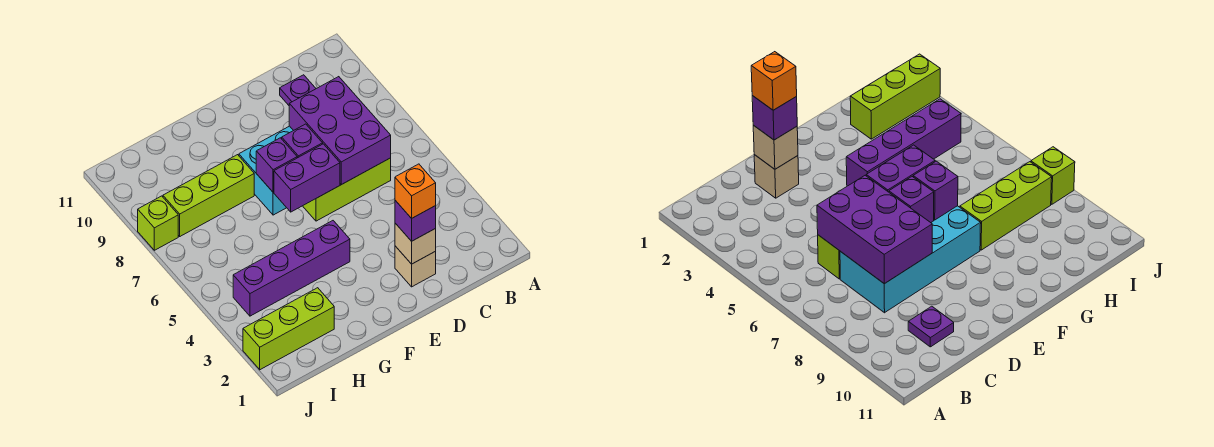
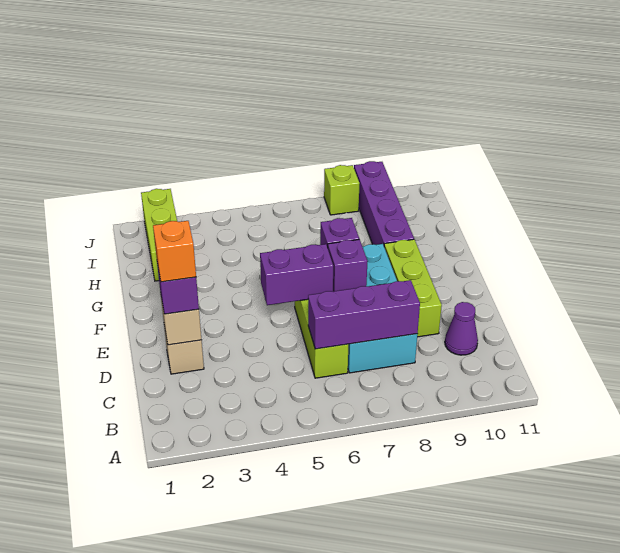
purple brick C6:D8 level 2 -> purple brick C6:C8 level 2
purple plate C10 level 1 -> purple cone C10 level 1
purple brick E6:F6 level 2 -> purple brick E5:E6 level 2
purple brick F4:I4 level 1 -> purple brick G9:J9 level 1
lime brick G8:I8 level 1 -> lime brick D9:F9 level 1

